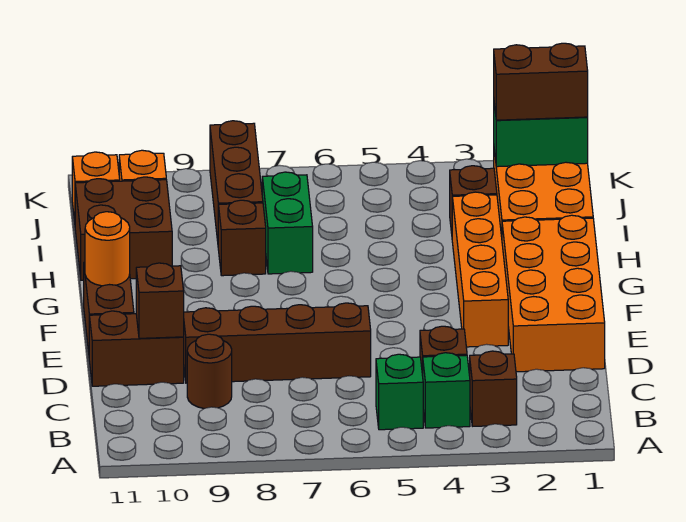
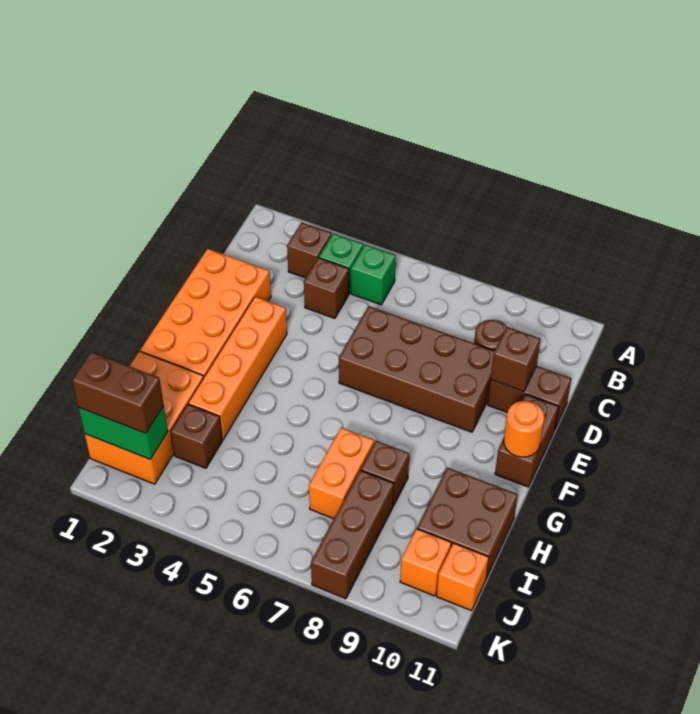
brown brick D6:D9 level 1 -> brown brick D6:E9 level 1
green brick H7:I7 level 1 -> orange brick H7:I7 level 1

